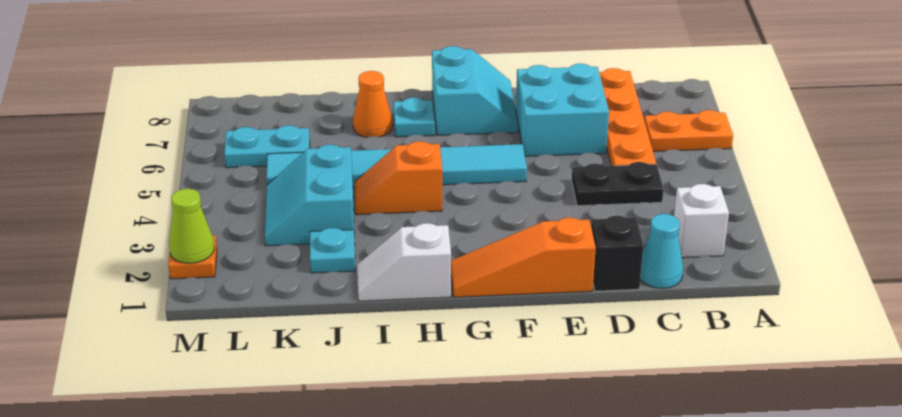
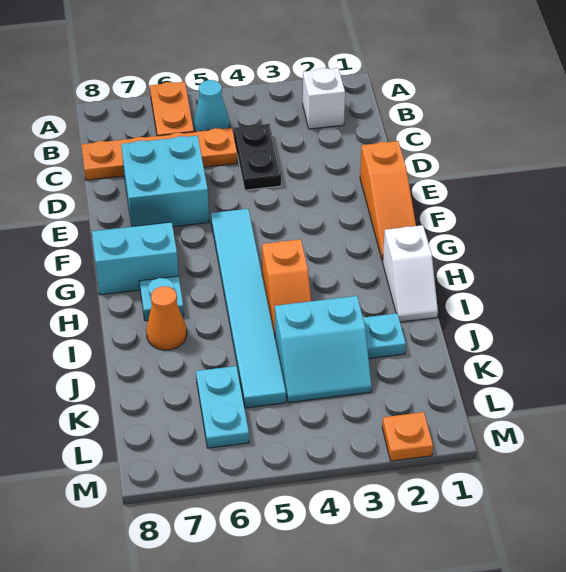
cyan cone C1 level 1 -> cyan cone B5 level 1
black brick D1 level 1 -> none
lime cone M2 level 2 -> none

